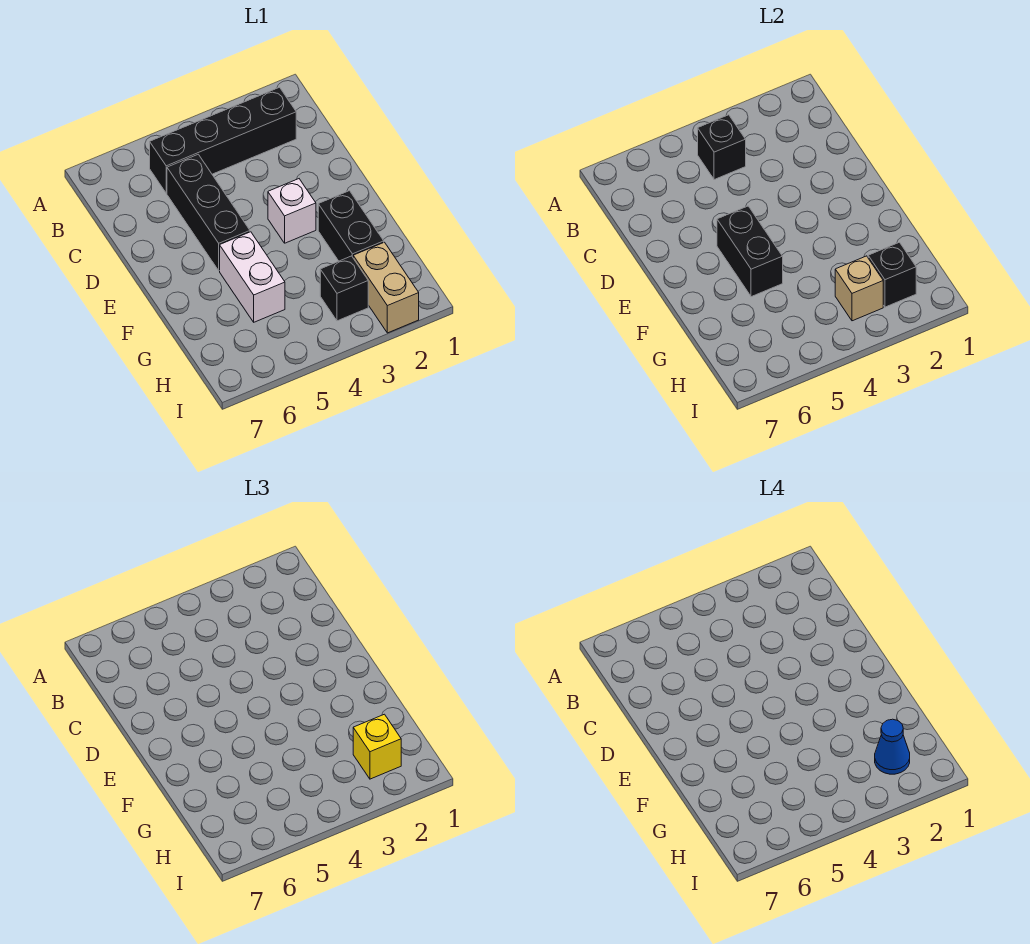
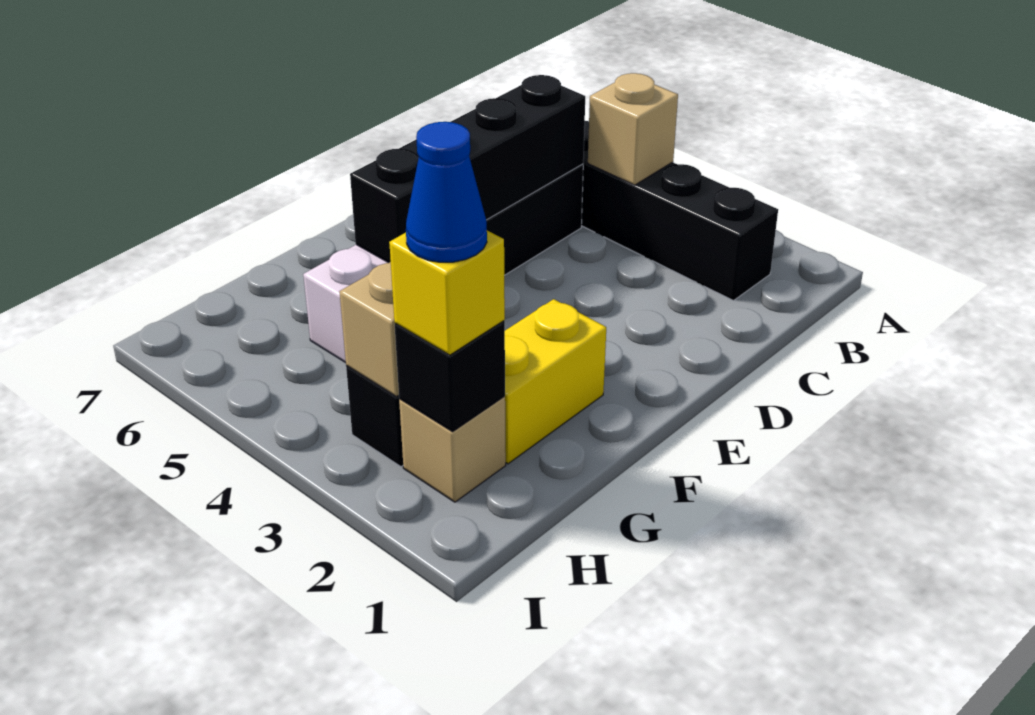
black brick B4 level 2 -> tan brick B4 level 2
white brick E3 level 1 -> none
black brick E5:F5 level 2 -> black brick C5:F5 level 2
black brick F2:G2 level 1 -> yellow brick F2:G2 level 1
tan brick H2:I2 level 1 -> tan brick H2 level 1

